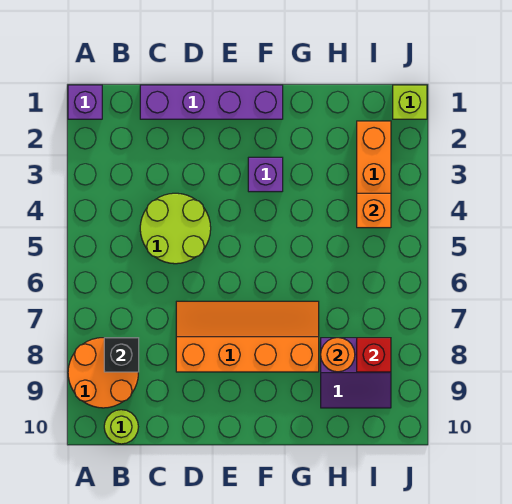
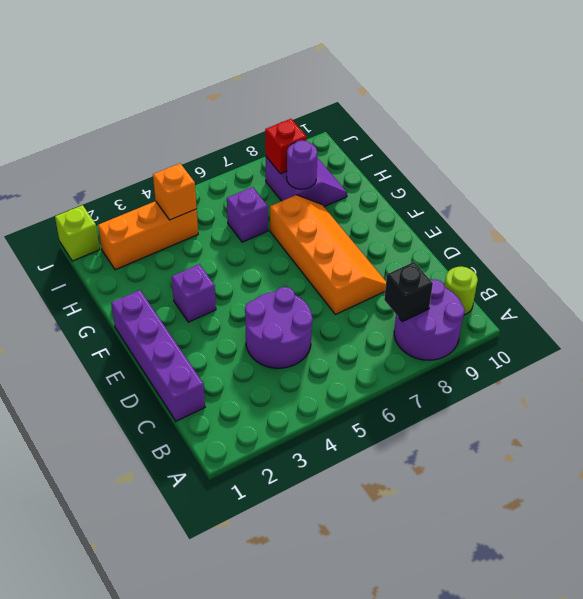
purple brick A1 level 1 -> purple brick H6 level 1
orange round brick A8:B9 level 1 -> purple round brick A8:B9 level 1
lime round brick C4:D5 level 1 -> purple round brick C4:D5 level 1
orange slope D7:G8 level 1 top 8 -> orange slope D7:G8 level 1 top 7
orange round brick H8 level 2 -> purple round brick H8 level 2

